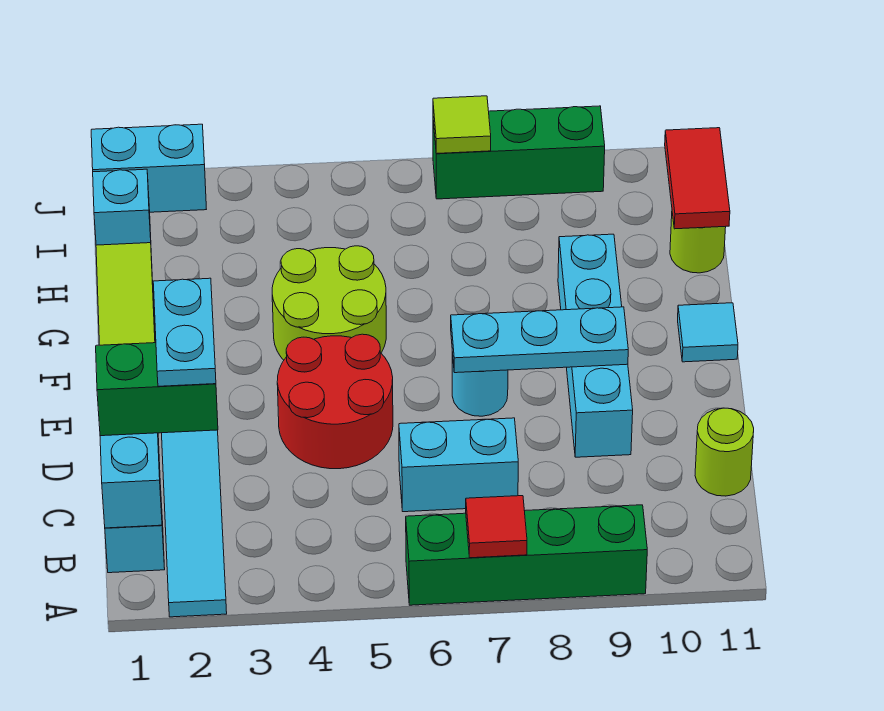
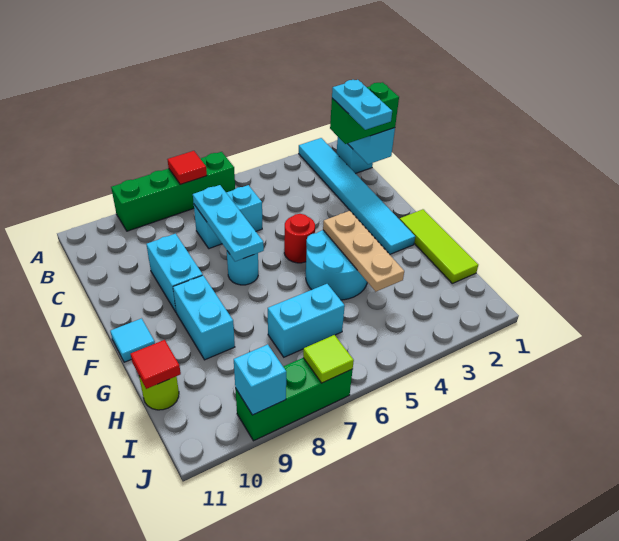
lime round brick C11 level 1 -> none
red round brick D4:E5 level 1 -> red round brick E5 level 1
cyan plate E7:E9 level 2 -> cyan plate C7:E7 level 2
lime round brick F4:G5 level 1 -> cyan round brick F4:G5 level 1
none -> tan plate F4:H4 level 2
red tile H11:I11 level 2 -> red tile H11 level 2
cyan brick I1 level 1 -> cyan brick J9 level 2
cyan brick J1:J2 level 1 -> cyan brick H6:H7 level 1

